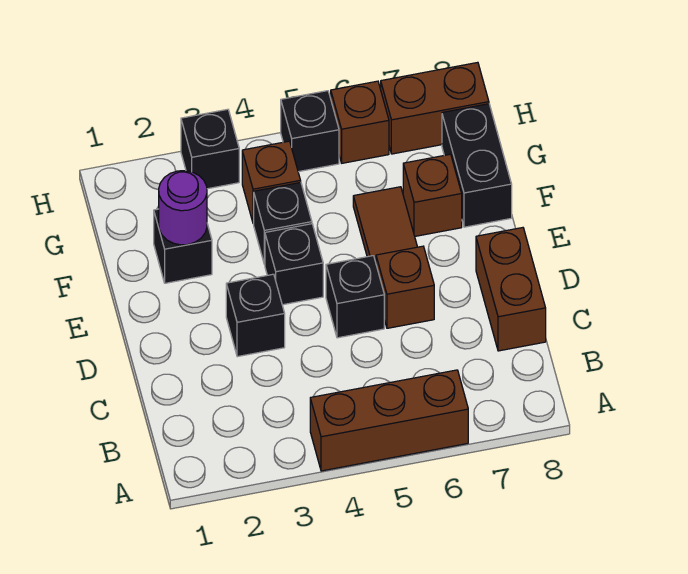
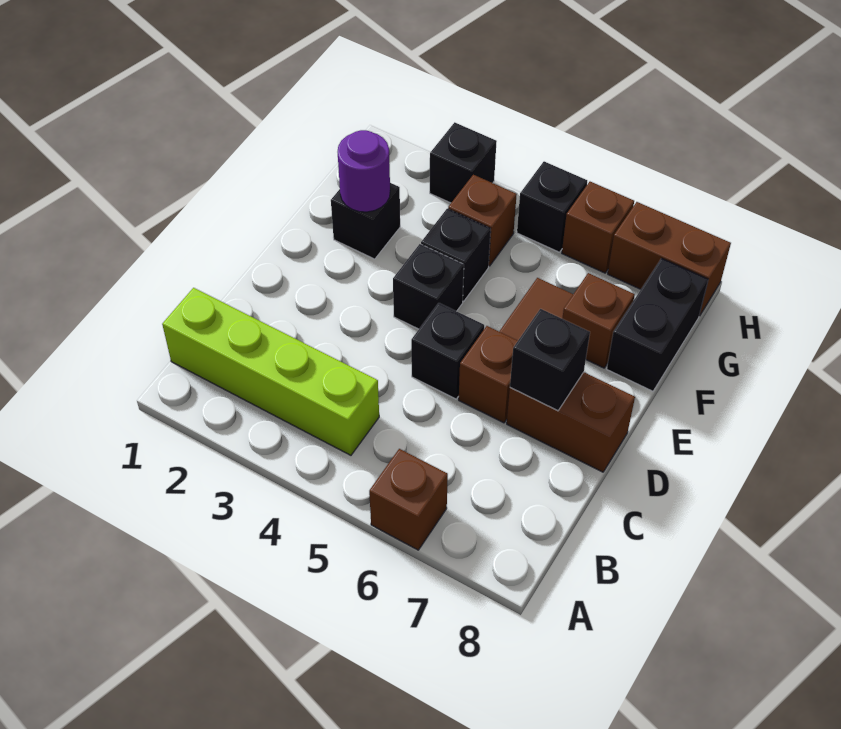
brown brick A4:A6 level 1 -> brown brick A6 level 1
none -> lime brick B1:B4 level 1
brown brick C8:D8 level 1 -> brown brick D7:D8 level 1
black brick D3 level 1 -> black brick D7 level 2

